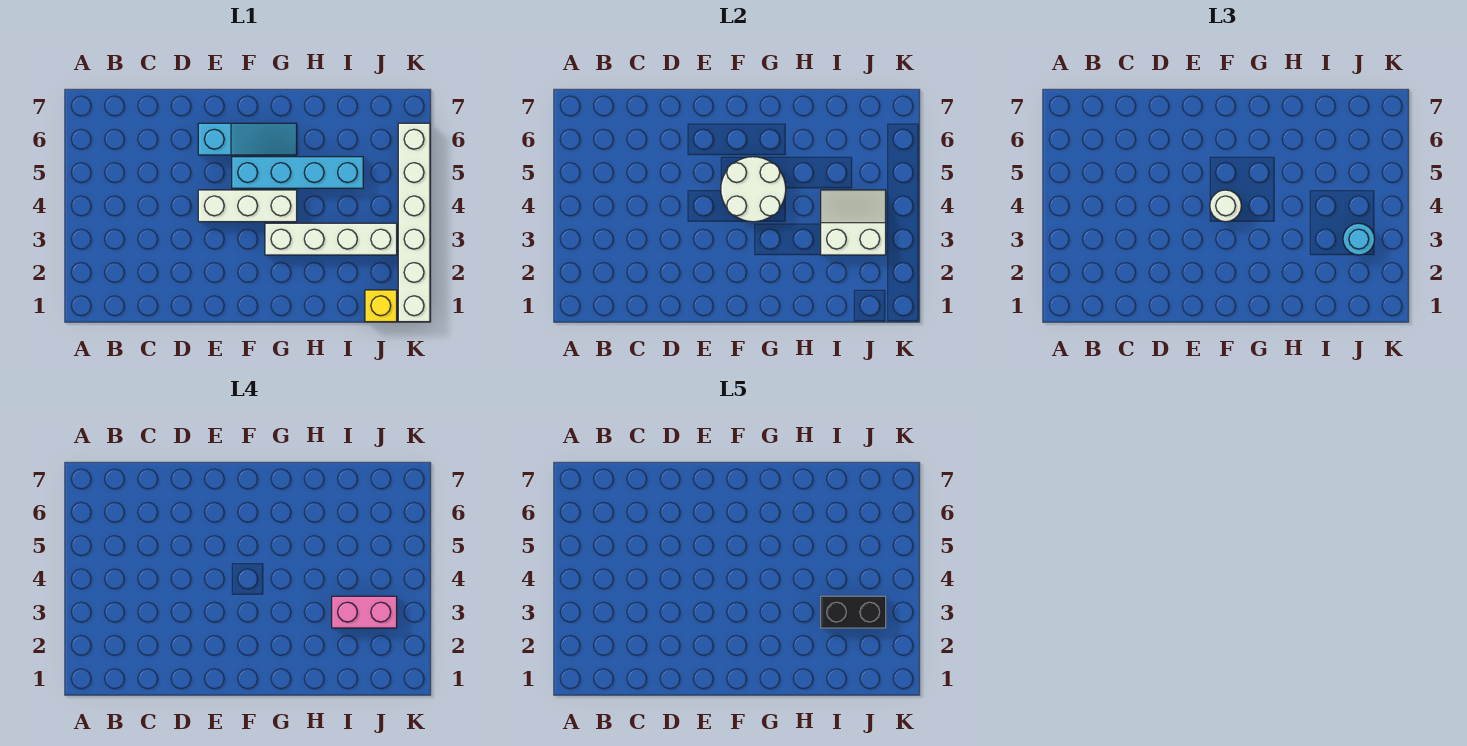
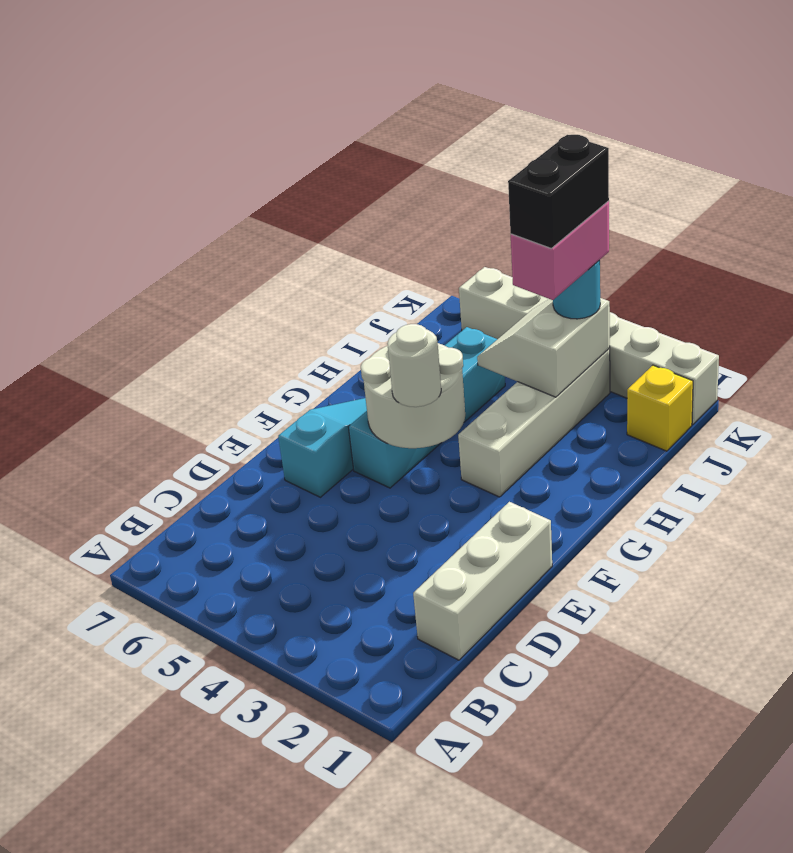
white brick E4:G4 level 1 -> white brick C1:E1 level 1

